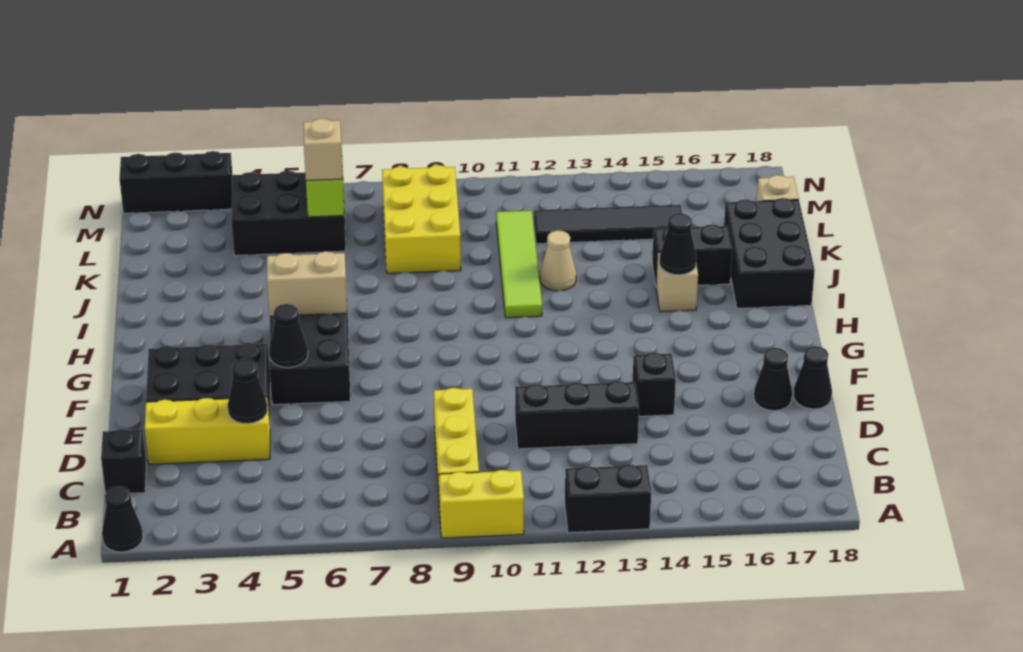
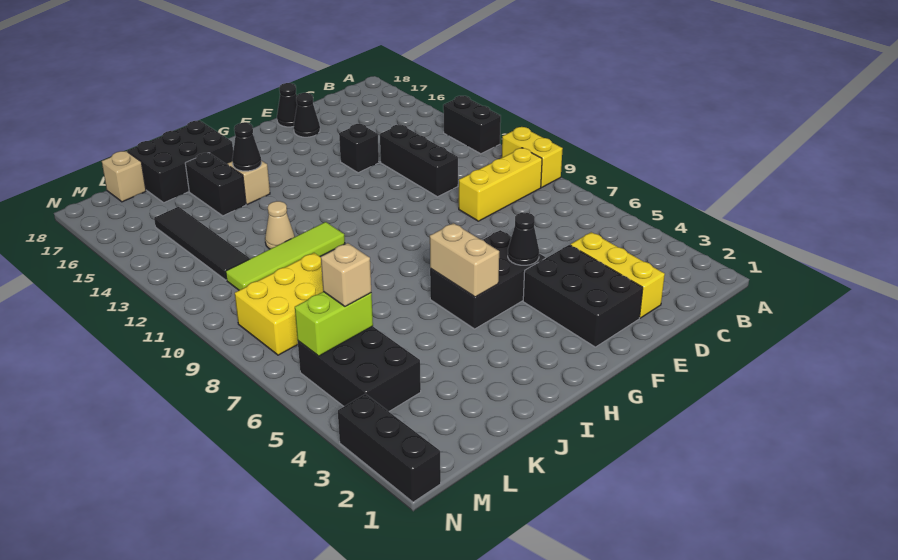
black cone A1 level 1 -> none
black brick C1 level 1 -> none
black cone D4 level 2 -> none

